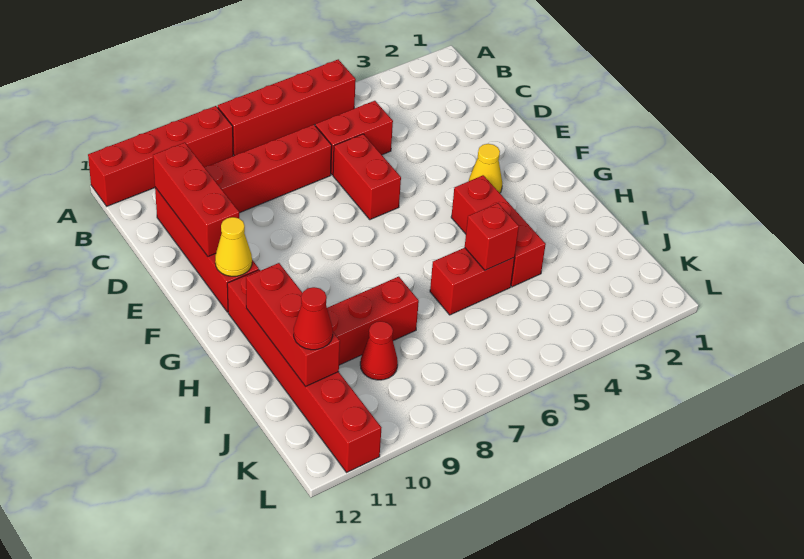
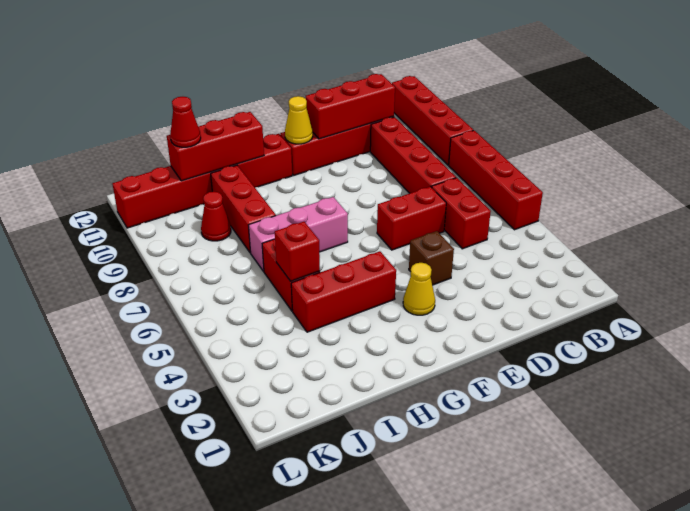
none -> brown brick E4 level 1
none -> pink brick G7:I7 level 1

